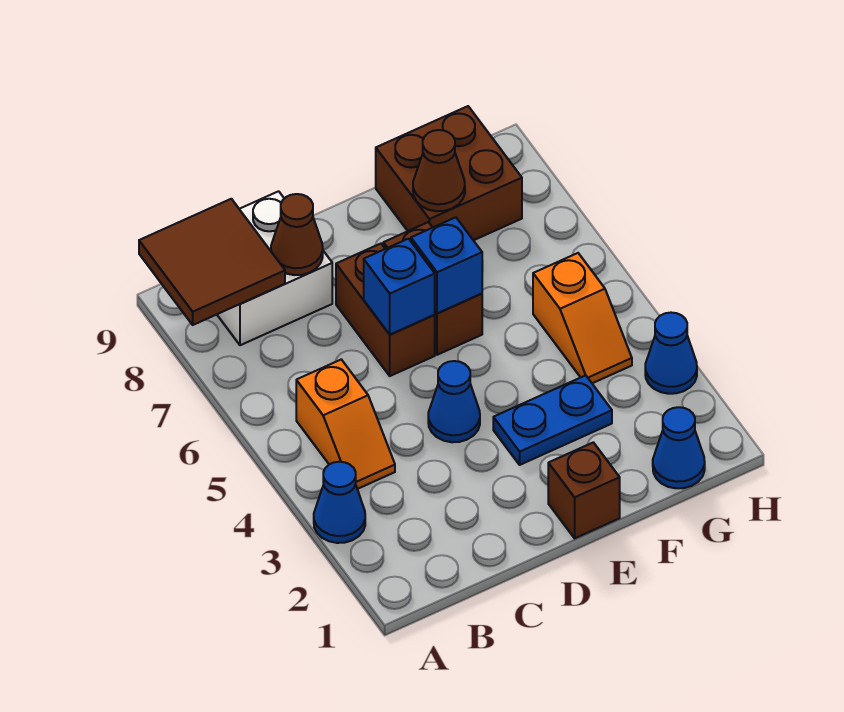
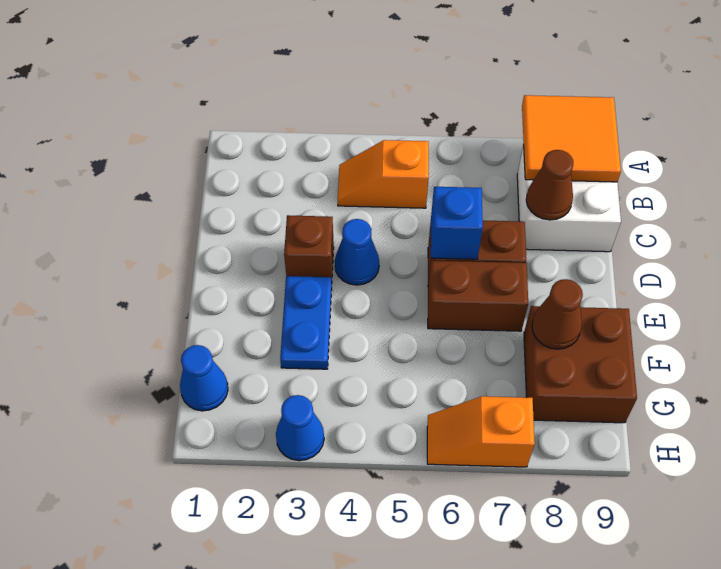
blue cone A3 level 1 -> none
brown tile A8:B9 level 2 -> orange tile A8:B9 level 2
brown brick E1 level 1 -> brown brick D3 level 1
blue brick E6 level 2 -> none
orange slope G4:G5 level 1 top 5 -> orange slope H6:H7 level 1 top 7

